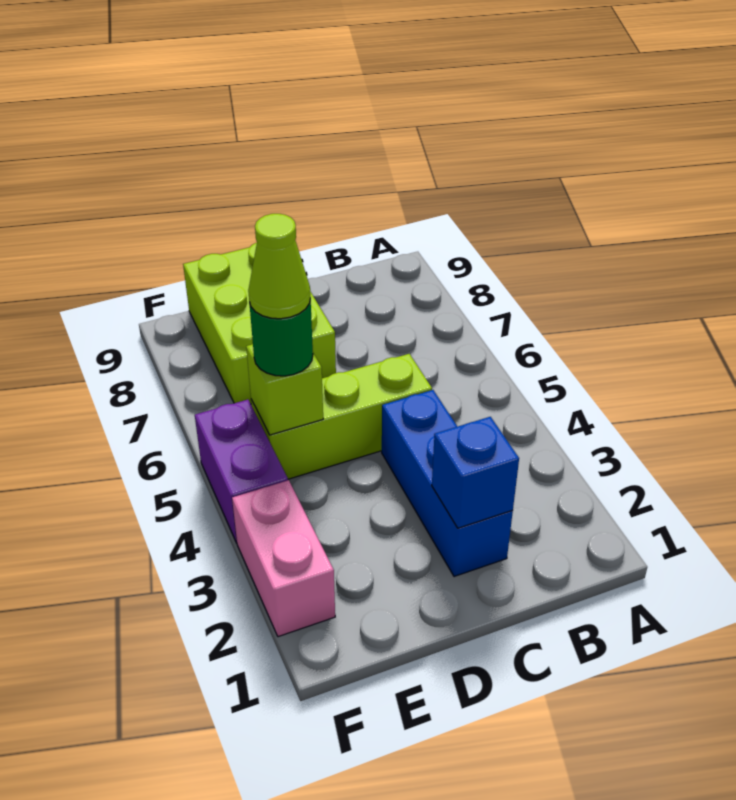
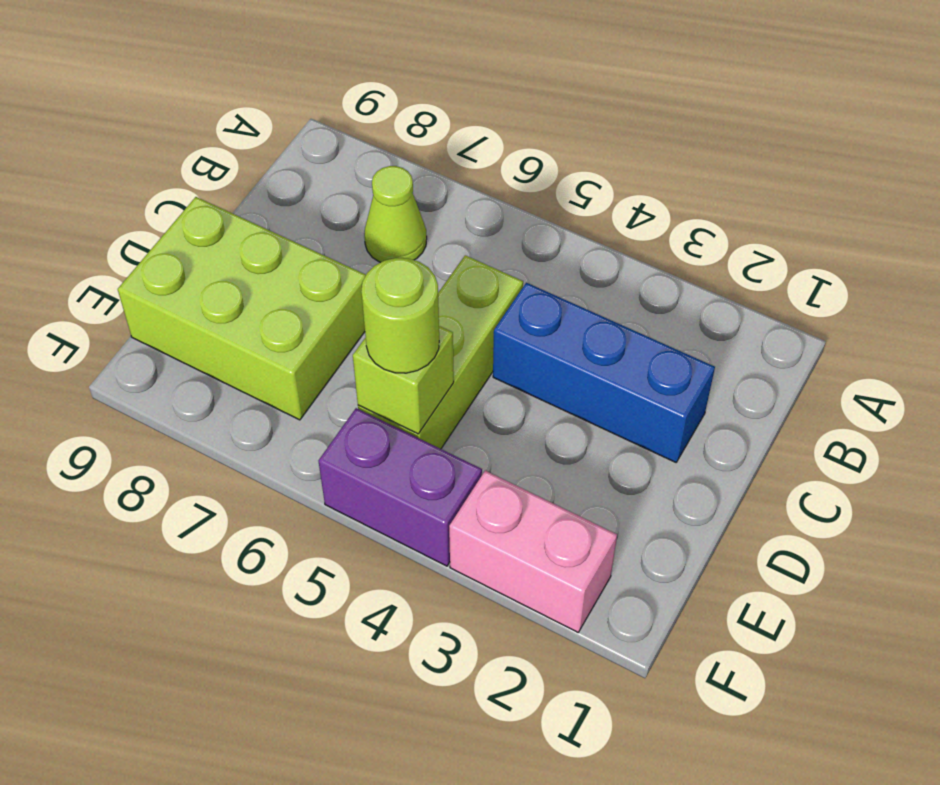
blue brick C2 level 2 -> none
green round brick E5 level 3 -> lime round brick E5 level 3
lime cone E5 level 4 -> lime cone B7 level 1

